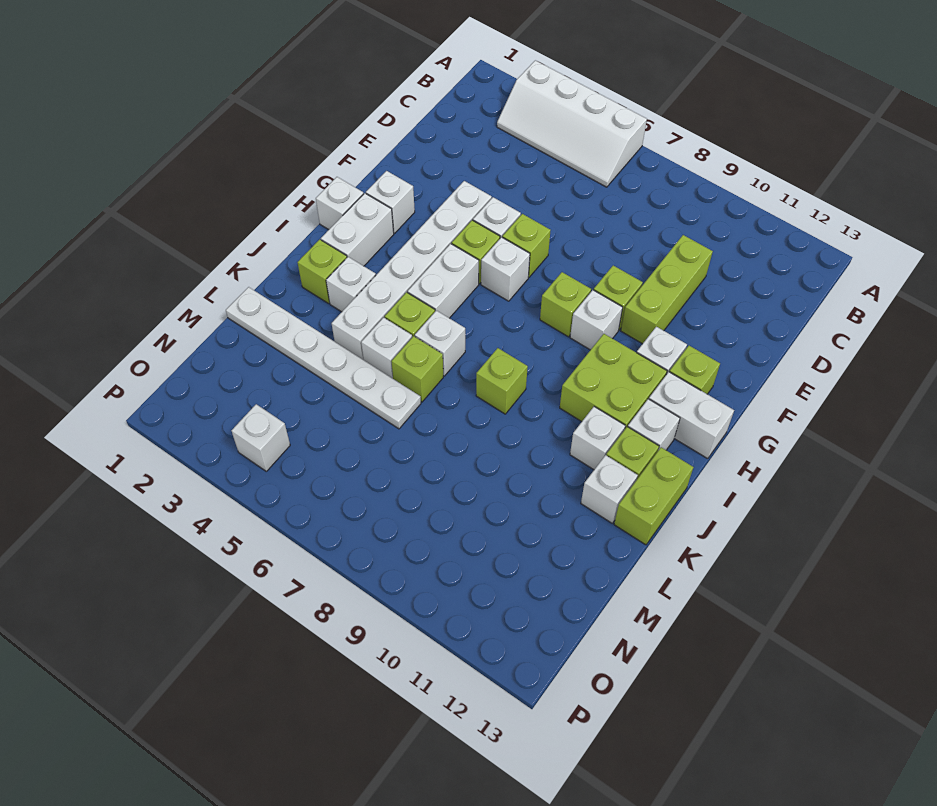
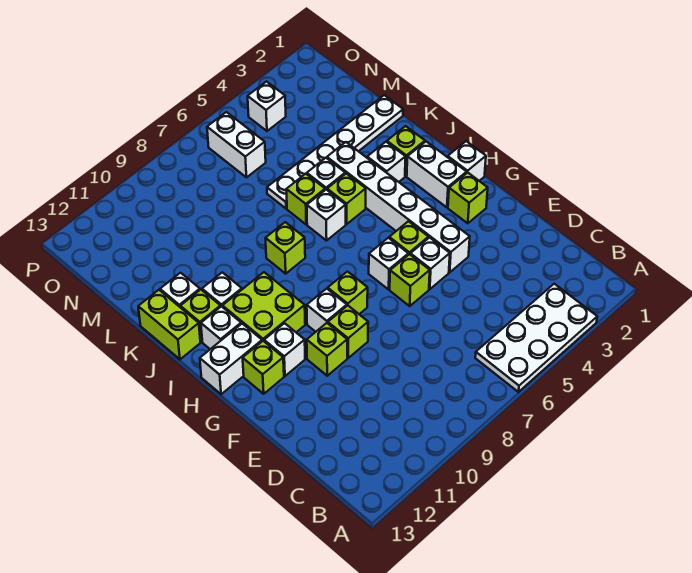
white slope A3:B6 level 1 top A -> white plate A3:B6 level 1
lime brick D10:F10 level 1 -> lime brick F10 level 1
white brick G2 level 1 -> lime brick G2 level 1
white brick H5:I5 level 1 -> white brick N6:O6 level 1

